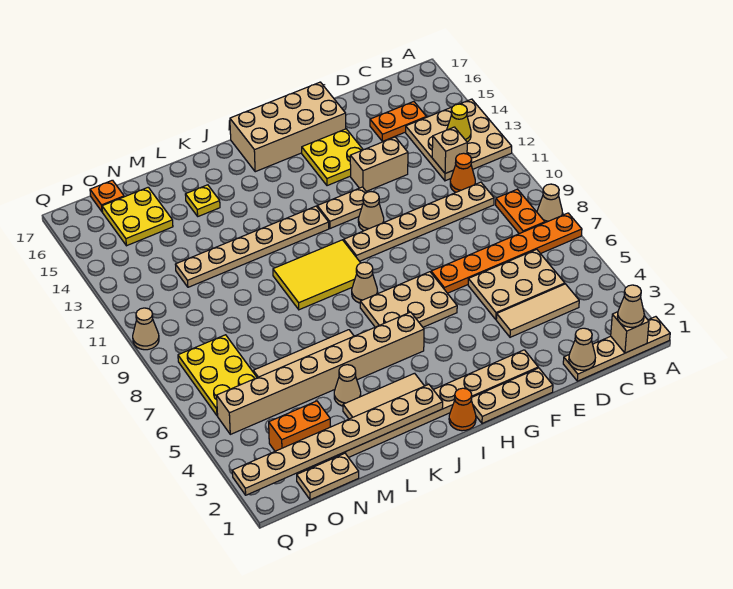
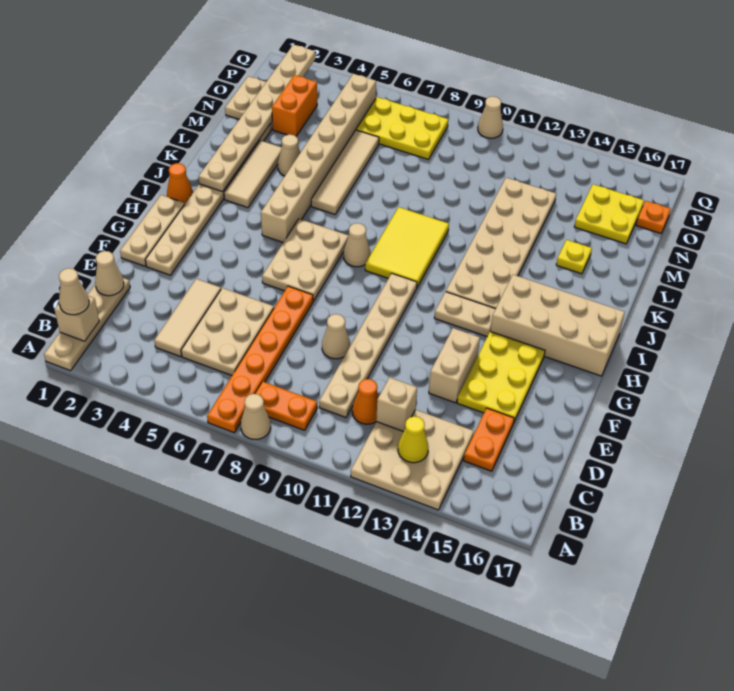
yellow plate F14:G15 level 1 -> yellow plate E14:G15 level 1
tan brick F16:I17 level 1 -> tan brick H14:I17 level 1
tan cone G11 level 1 -> tan cone E9 level 1
tan plate G12:H12 level 1 -> tan plate H12:H13 level 1
tan plate I12:N12 level 1 -> tan plate I12:N13 level 1

